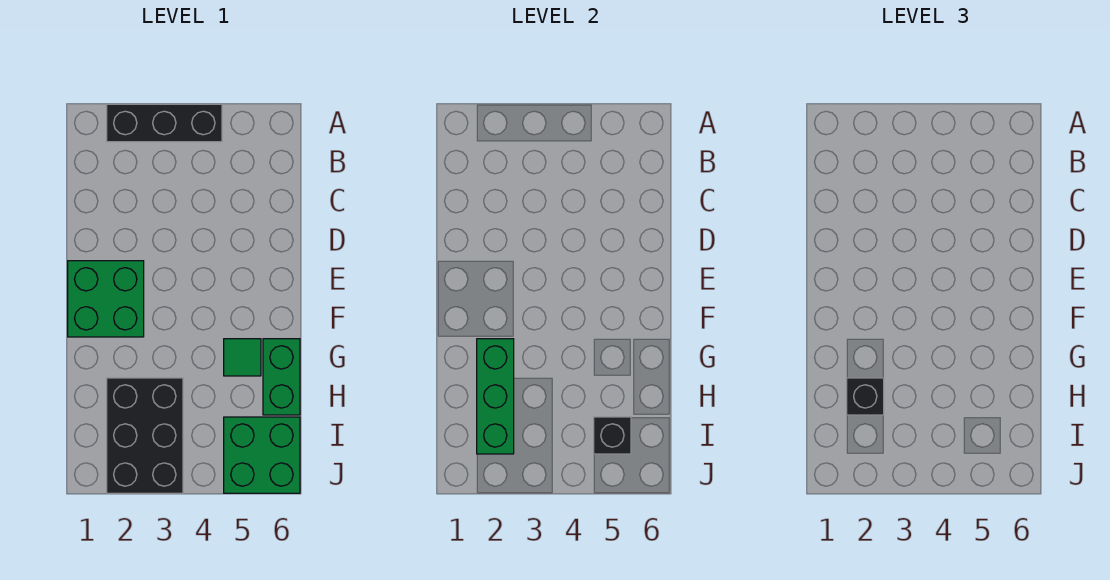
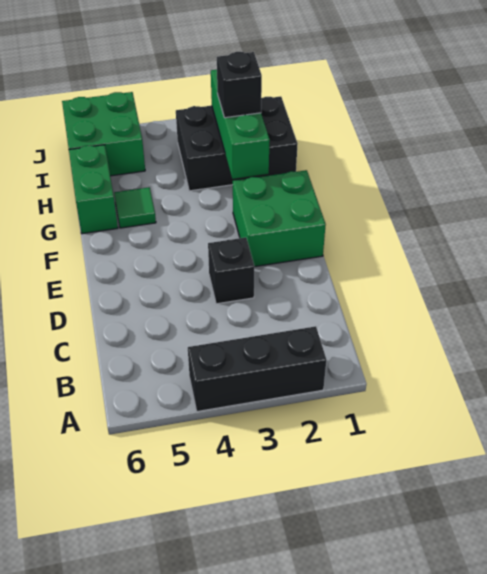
black brick H2:J3 level 1 -> black brick H1:I3 level 1
black brick I5 level 2 -> black brick D3 level 1

